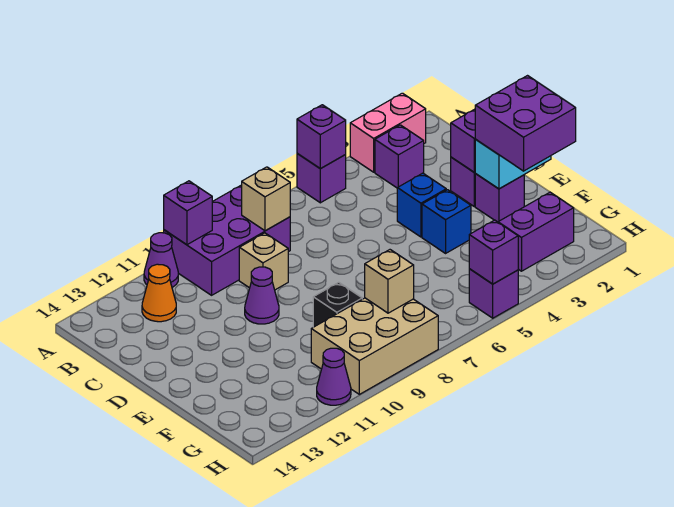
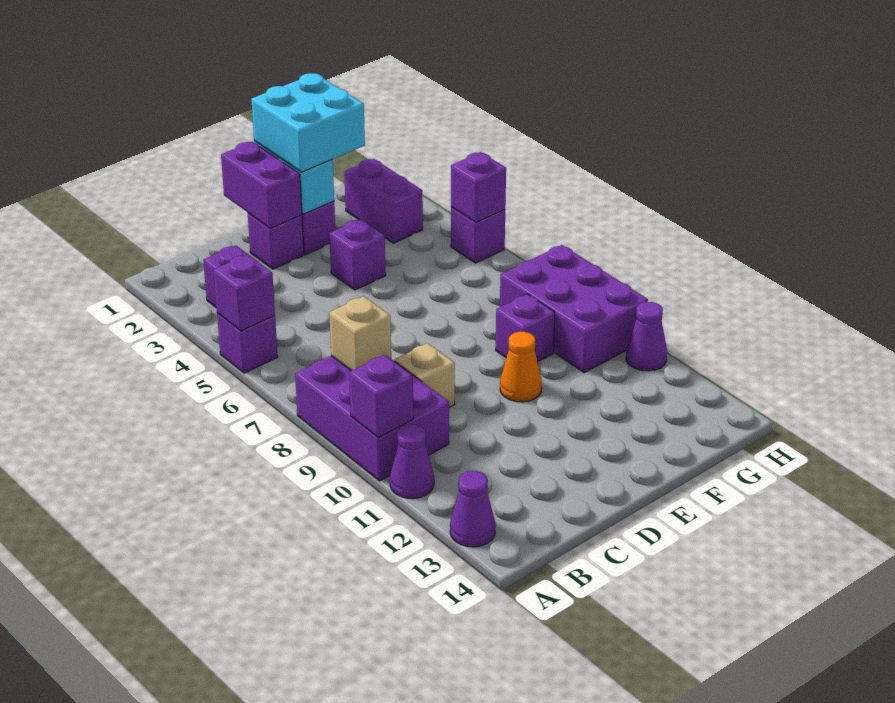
pink brick A2:A3 level 1 -> none
orange cone B12 level 1 -> orange cone E10 level 1
blue brick D4 level 1 -> none
purple cone D10 level 1 -> purple cone A13 level 1
purple brick E1:F2 level 3 -> cyan brick E1:F2 level 3
blue brick E4 level 1 -> purple brick E4 level 1
black brick F9 level 1 -> purple brick F9 level 1
tan brick G8:H10 level 1 -> purple brick G8:H10 level 1
tan brick G8 level 2 -> none

